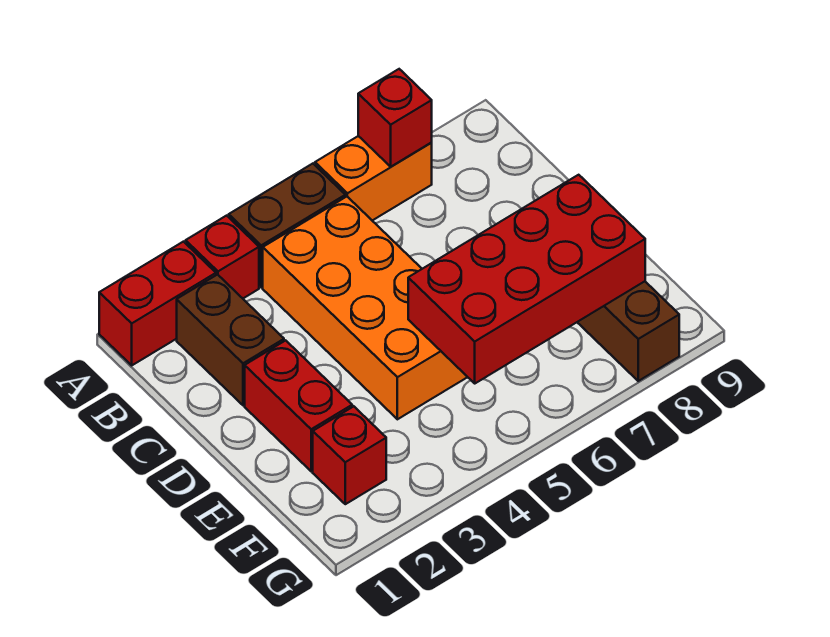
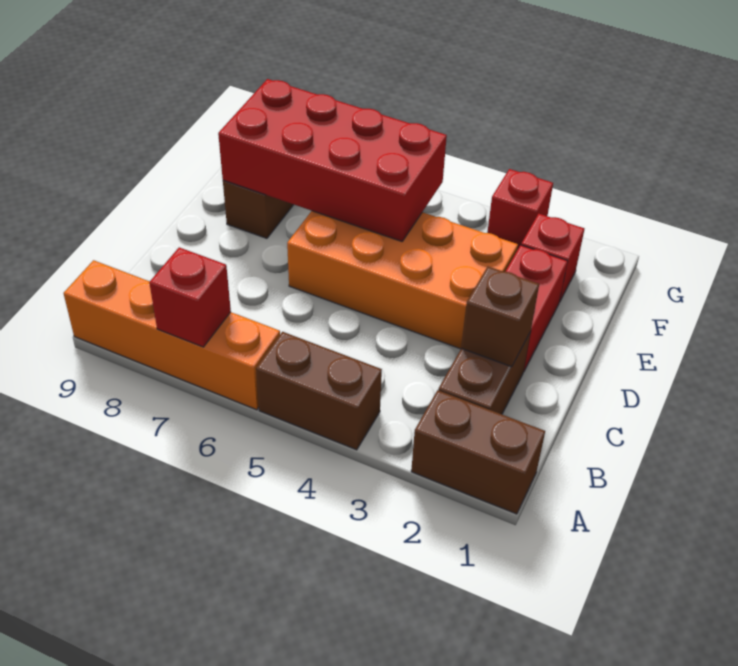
red brick A1:A2 level 1 -> brown brick A1:A2 level 1
red brick A3 level 1 -> red brick G3 level 1
orange brick A6:A7 level 1 -> orange brick A6:A9 level 1
orange brick B4:E5 level 1 -> orange brick D3:E6 level 1
none -> brown brick C2 level 2

